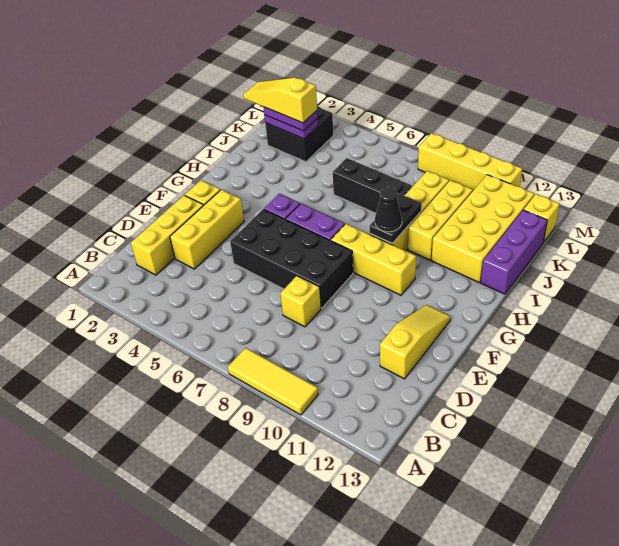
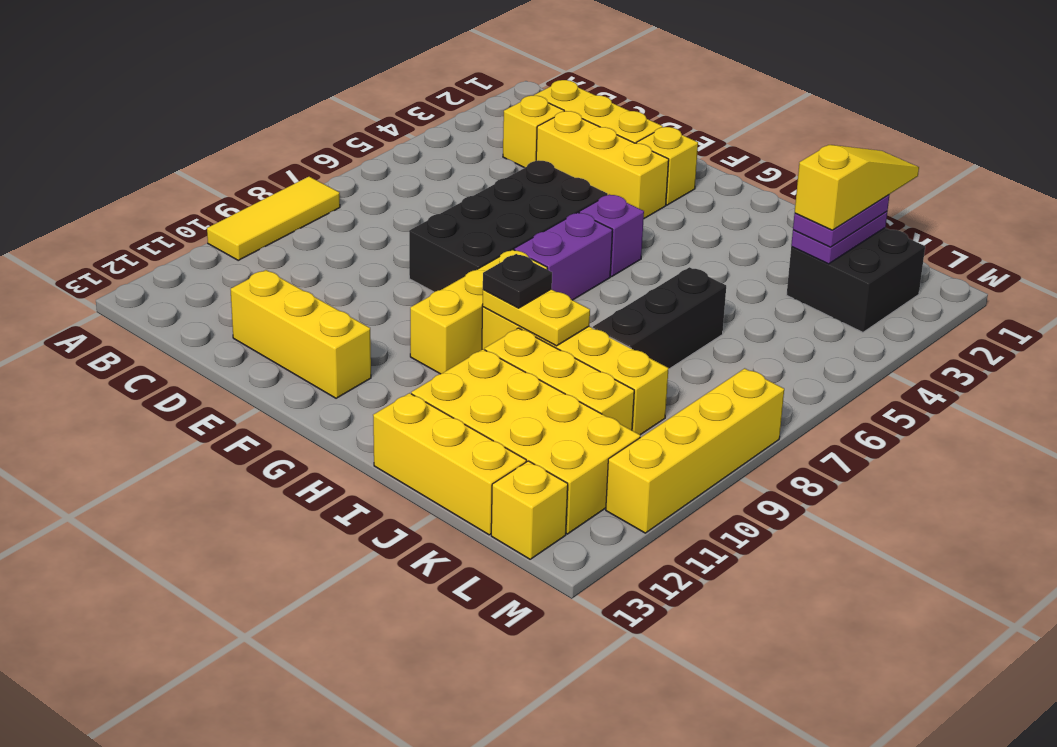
yellow brick D8 level 1 -> yellow brick C3 level 1
yellow slope D12:F12 level 1 top D -> yellow brick D12:F12 level 1
black plate H9:I9 level 2 -> yellow plate H9:I9 level 2
black cone H9 level 3 -> black plate H9 level 3
purple brick I13:K13 level 1 -> yellow brick I13:K13 level 1

